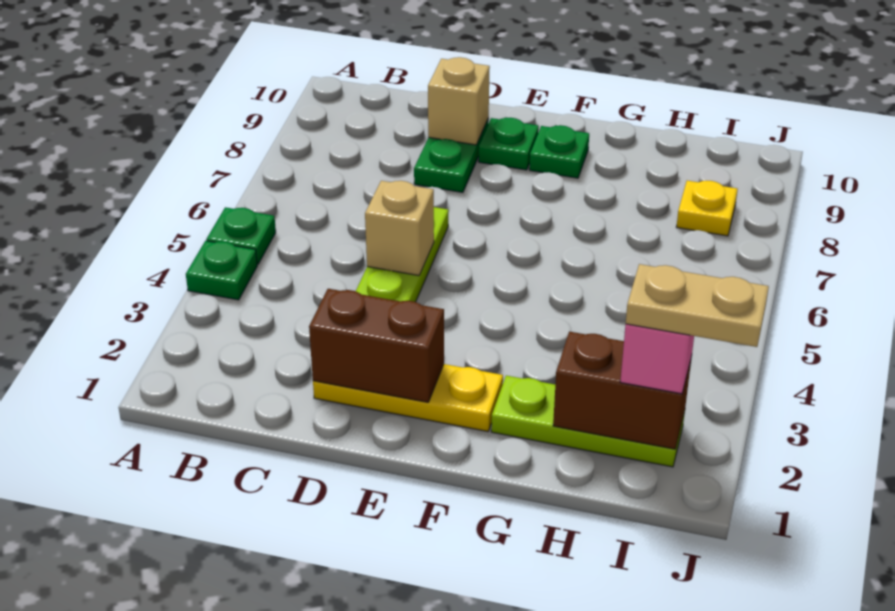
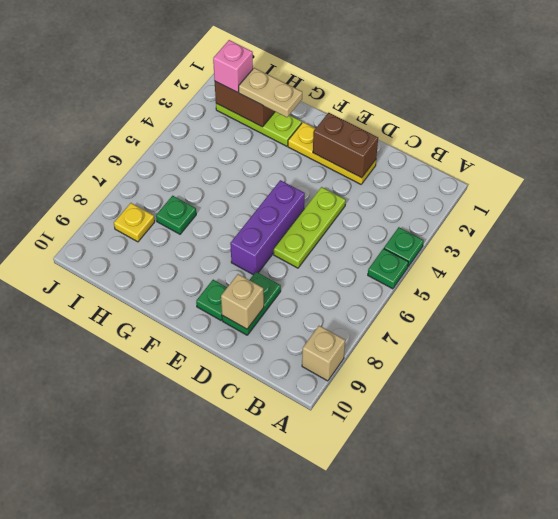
tan brick D5 level 2 -> tan brick A9 level 1
none -> purple brick E5:E7 level 1
green plate F9 level 1 -> green plate H7 level 1
tan plate I2:J2 level 4 -> tan plate G2:H2 level 3

